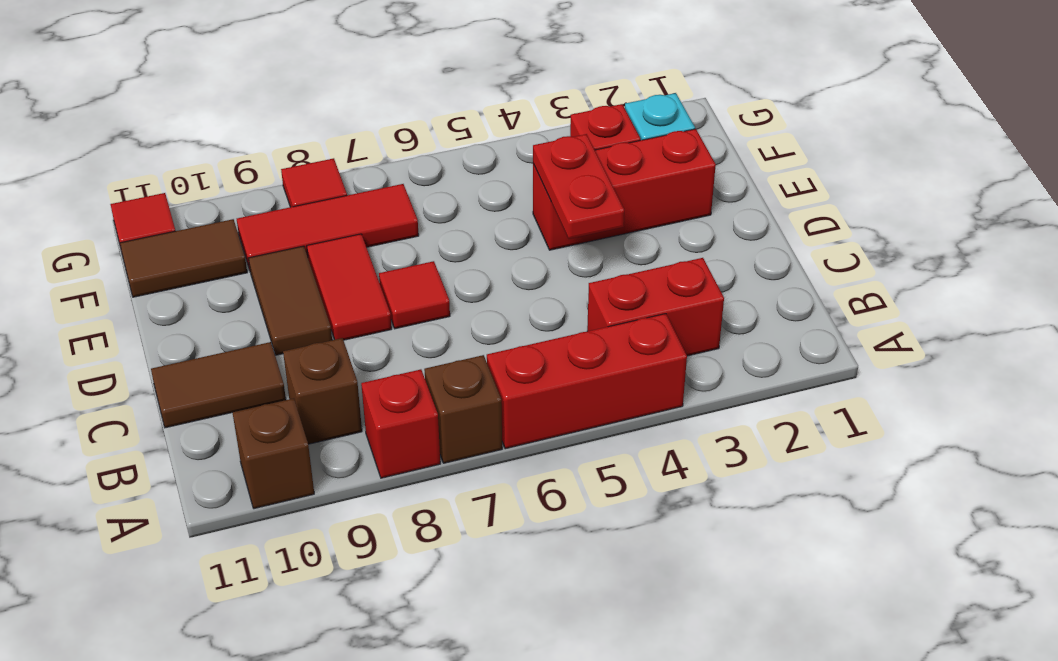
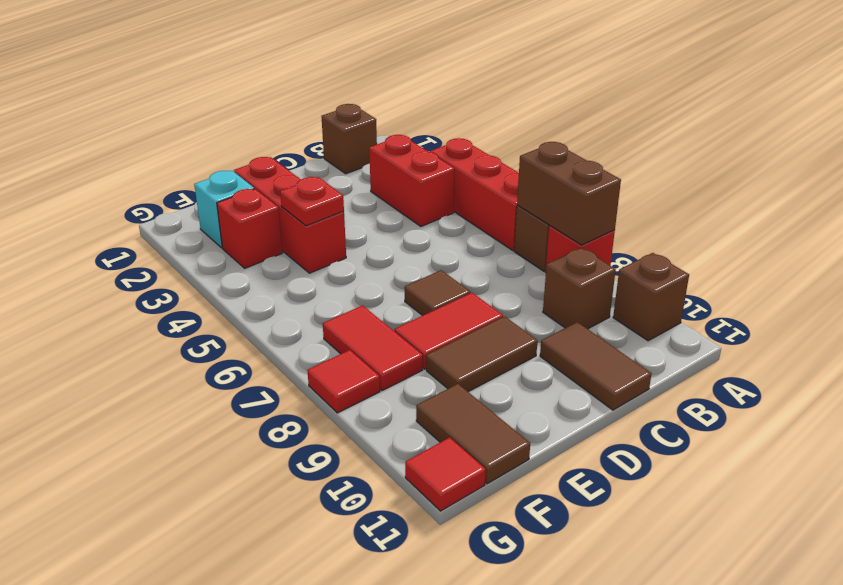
none -> brown brick A7:A8 level 2
none -> brown brick B1 level 1
red plate D4:E4 level 2 -> red plate E4 level 2
red tile D7 level 1 -> brown tile D7 level 1
red tile F7:F9 level 1 -> red tile F7:F8 level 1

